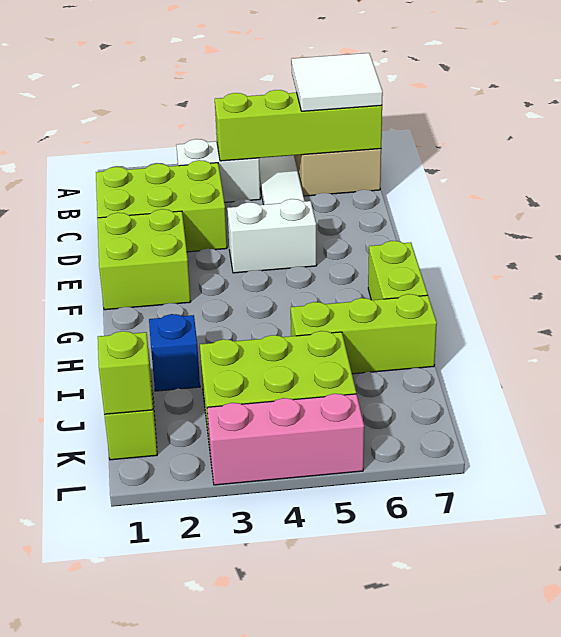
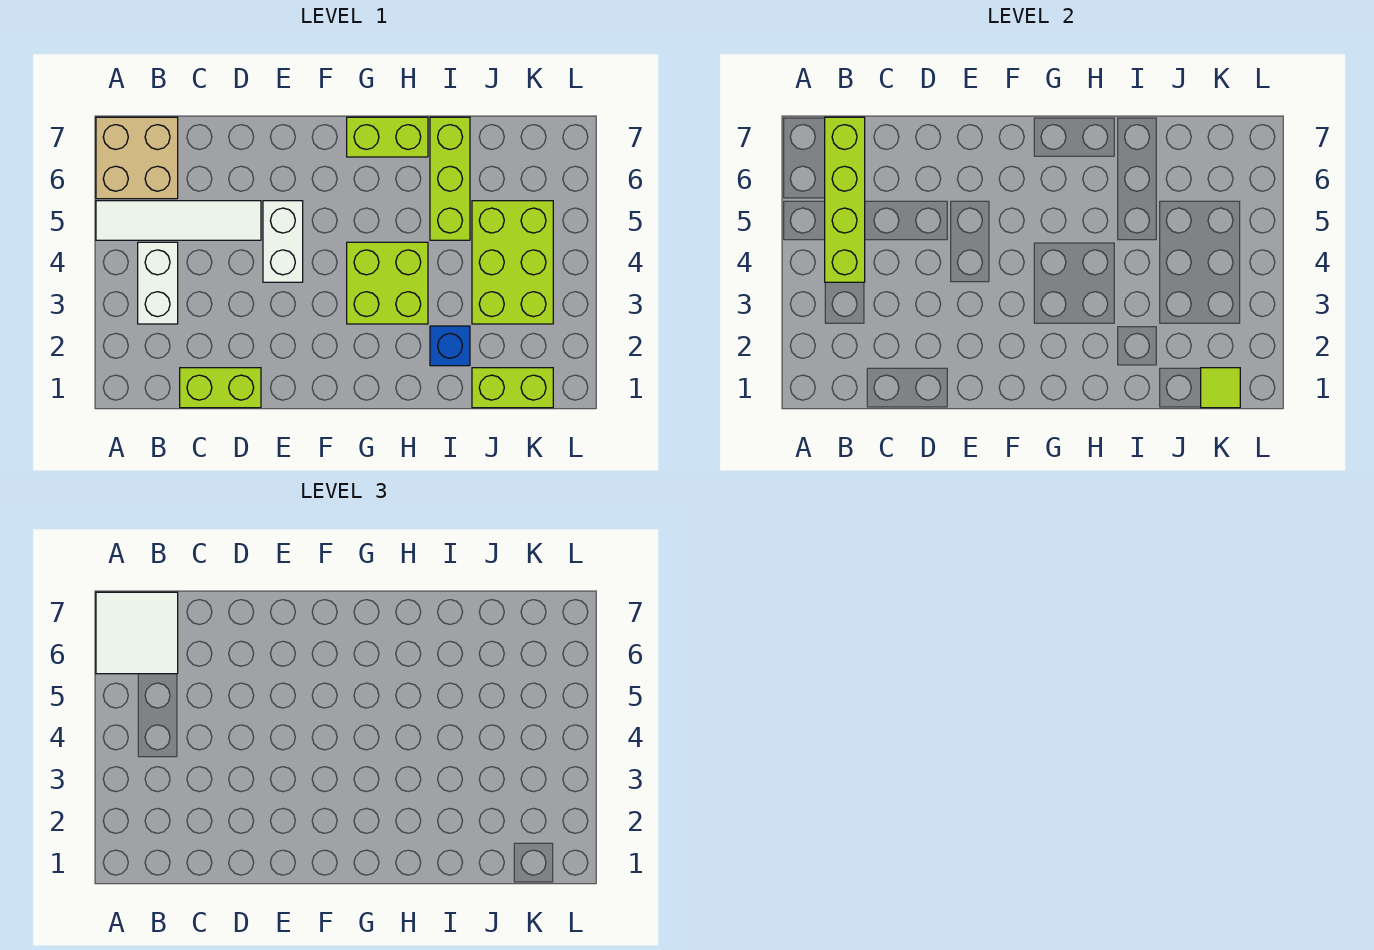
lime brick C1:D3 level 1 -> lime brick C1:D1 level 1
lime brick E1:F2 level 1 -> lime brick G3:H4 level 1
lime brick K1 level 2 -> lime tile K1 level 2
pink brick L3:L5 level 1 -> none

